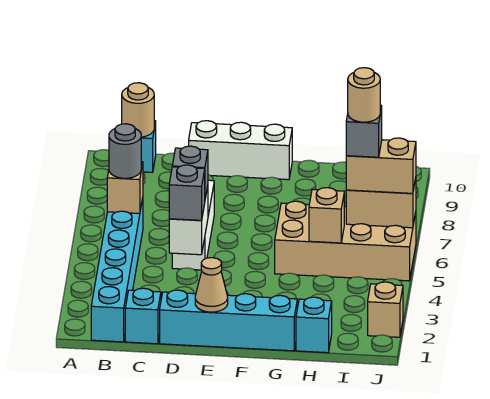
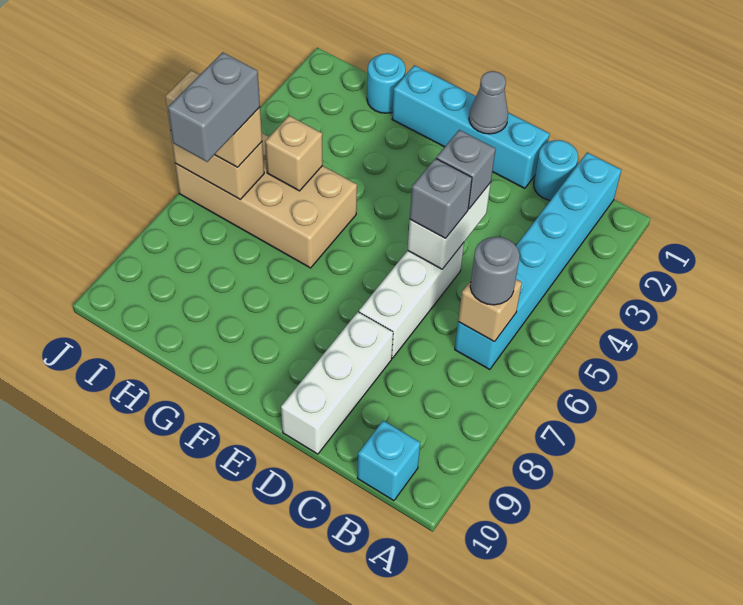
tan round brick B10 level 2 -> none
cyan brick C1 level 1 -> cyan round brick C1 level 1
white brick D10:F10 level 1 -> white brick D8:D10 level 1
tan cone E1 level 2 -> grey cone E1 level 2
cyan brick H1 level 1 -> cyan round brick H1 level 1
grey brick I6 level 4 -> grey brick I6:I7 level 4
tan round brick I6 level 5 -> none
tan brick J2 level 1 -> none

